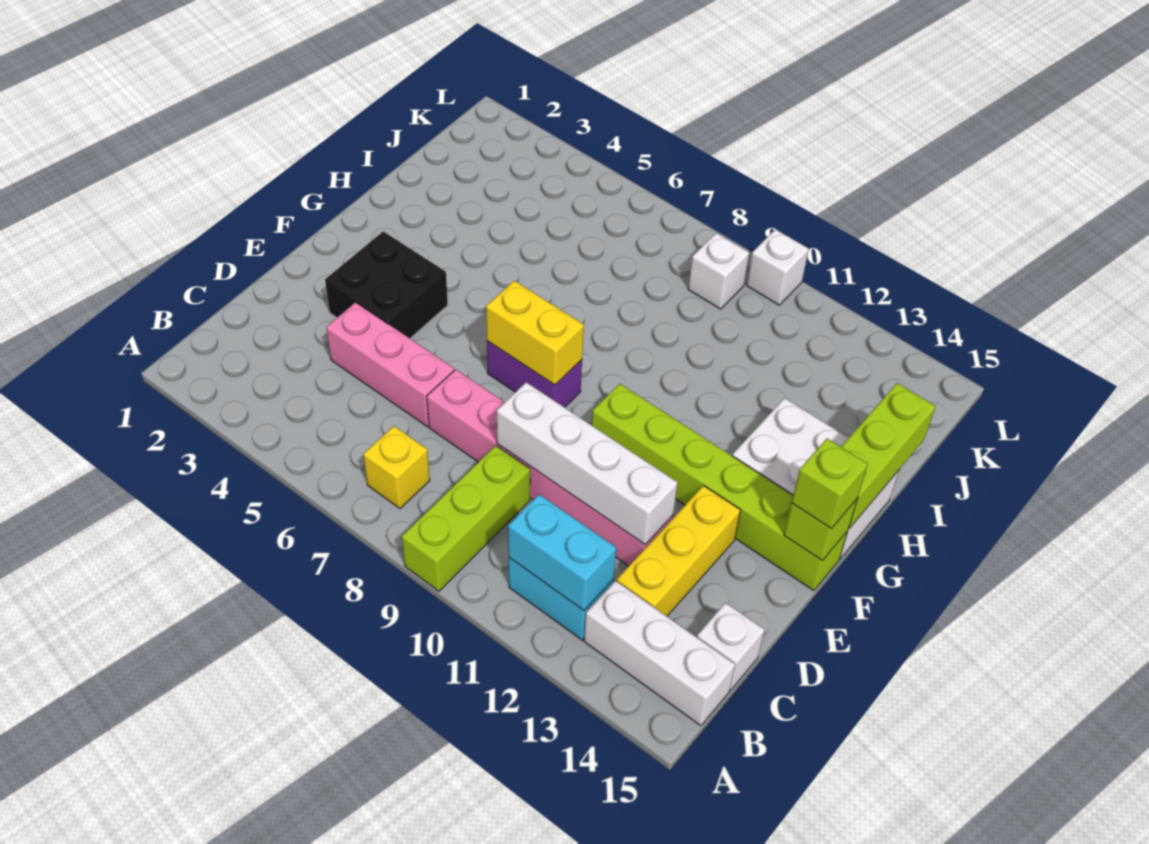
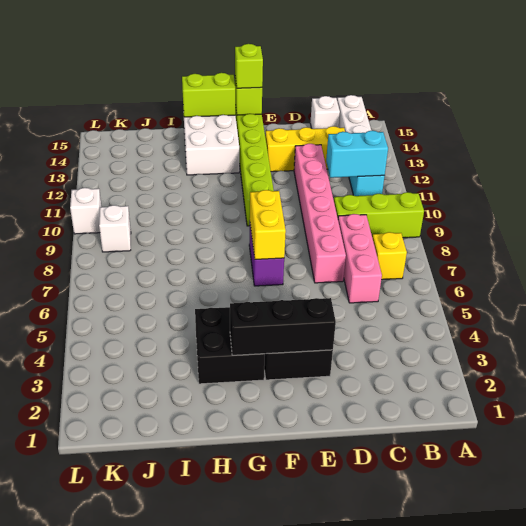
cyan brick B11:B12 level 2 -> cyan brick B11:C11 level 2
pink brick D4:D6 level 1 -> pink brick C6:C8 level 1
white brick D9:D12 level 2 -> none
none -> black brick E3:G3 level 2
none -> black brick G3:H4 level 1
lime brick G15:I15 level 2 -> lime brick G15:H15 level 2

